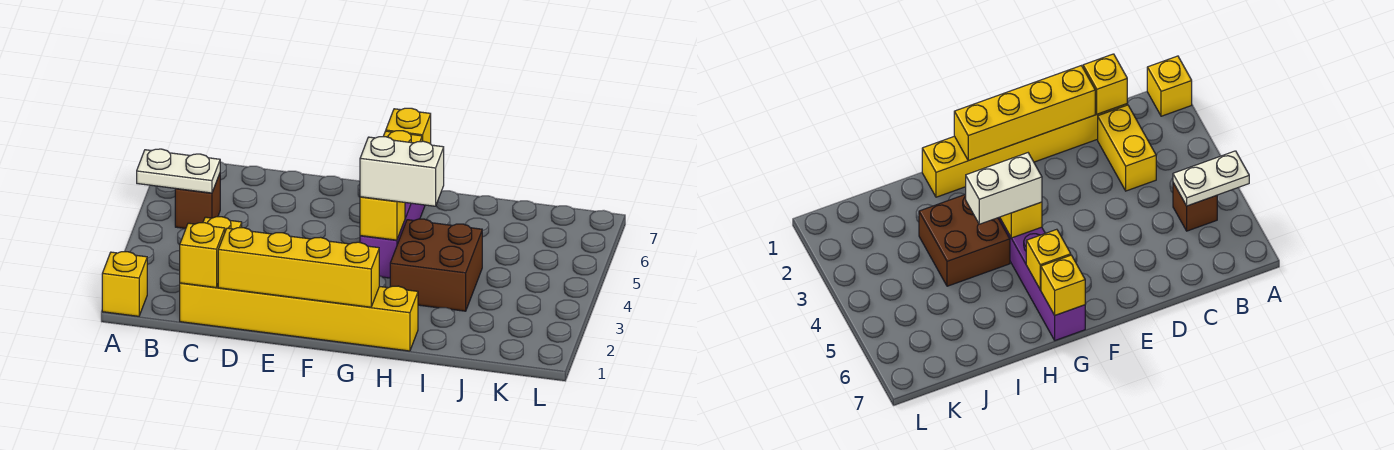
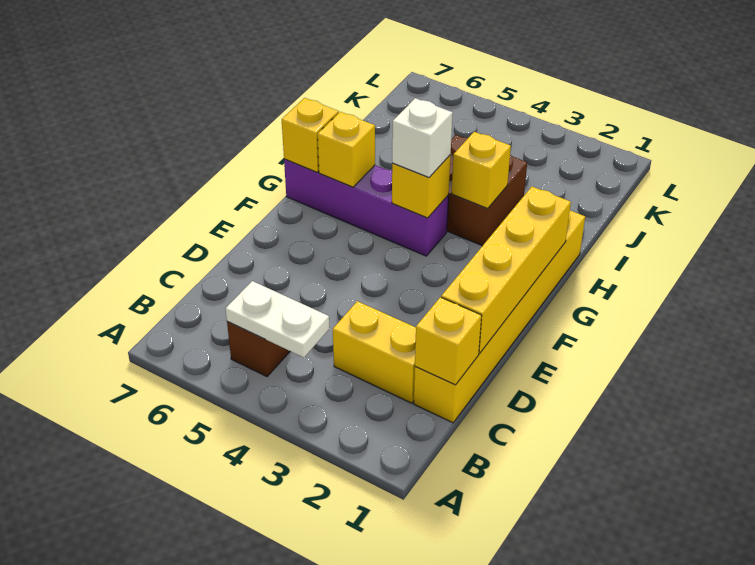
yellow brick A1 level 1 -> yellow brick H3 level 2
white plate A5:B5 level 2 -> white plate B4:B5 level 2
white brick G4:H4 level 3 -> white brick G4 level 3

